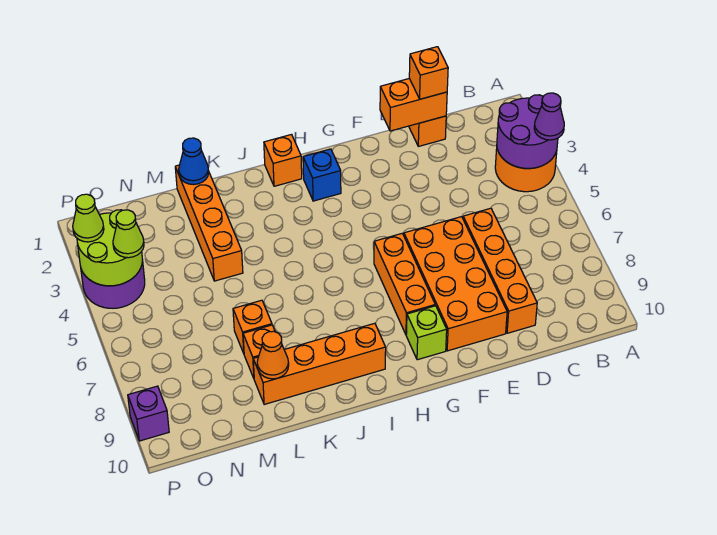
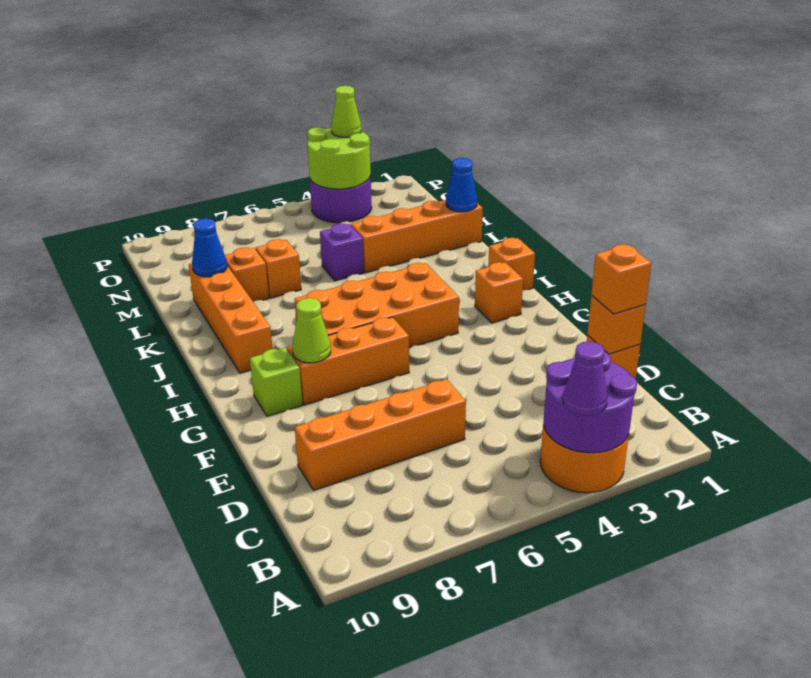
orange brick D1:E1 level 2 -> orange brick D1 level 2
orange brick E6:F9 level 1 -> orange brick H4:I7 level 1
blue brick H2 level 1 -> orange brick H2 level 1
orange cone L9 level 2 -> blue cone L9 level 2
lime cone O4 level 3 -> lime cone G8 level 2
purple brick P9 level 1 -> purple brick L5 level 1

